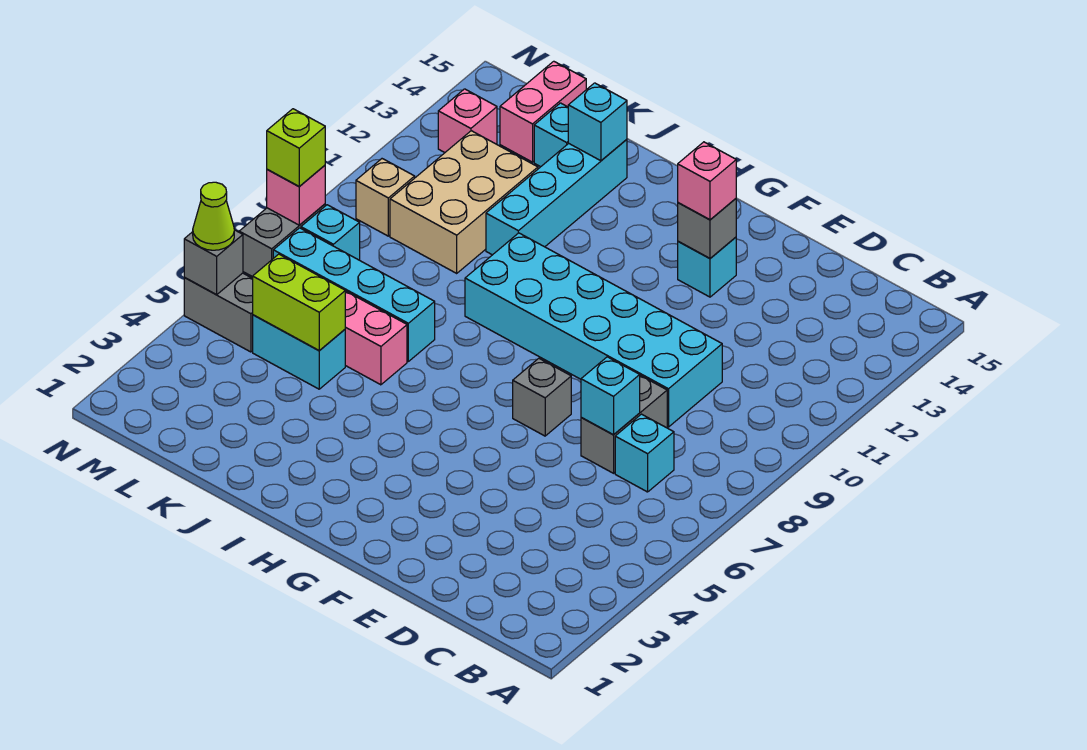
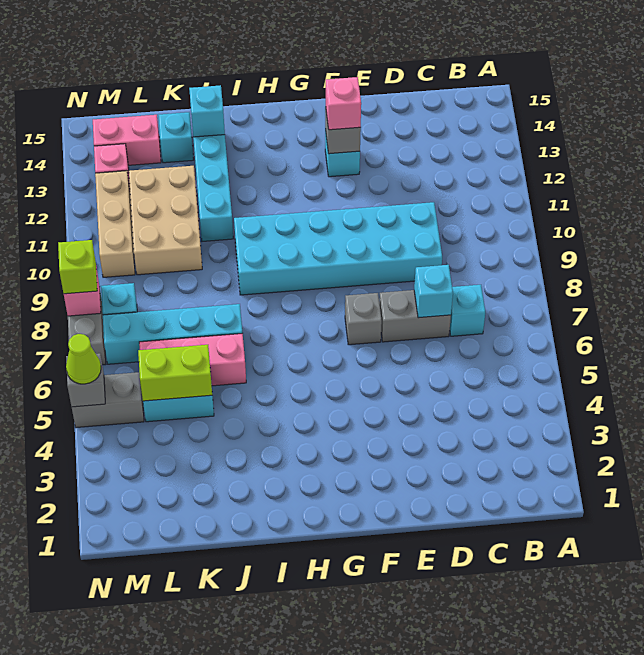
grey brick D7:D8 level 1 -> grey brick D7:E7 level 1
pink brick L14:L15 level 1 -> pink brick L14:M14 level 1
tan brick M10 level 1 -> tan brick M10:M12 level 1

